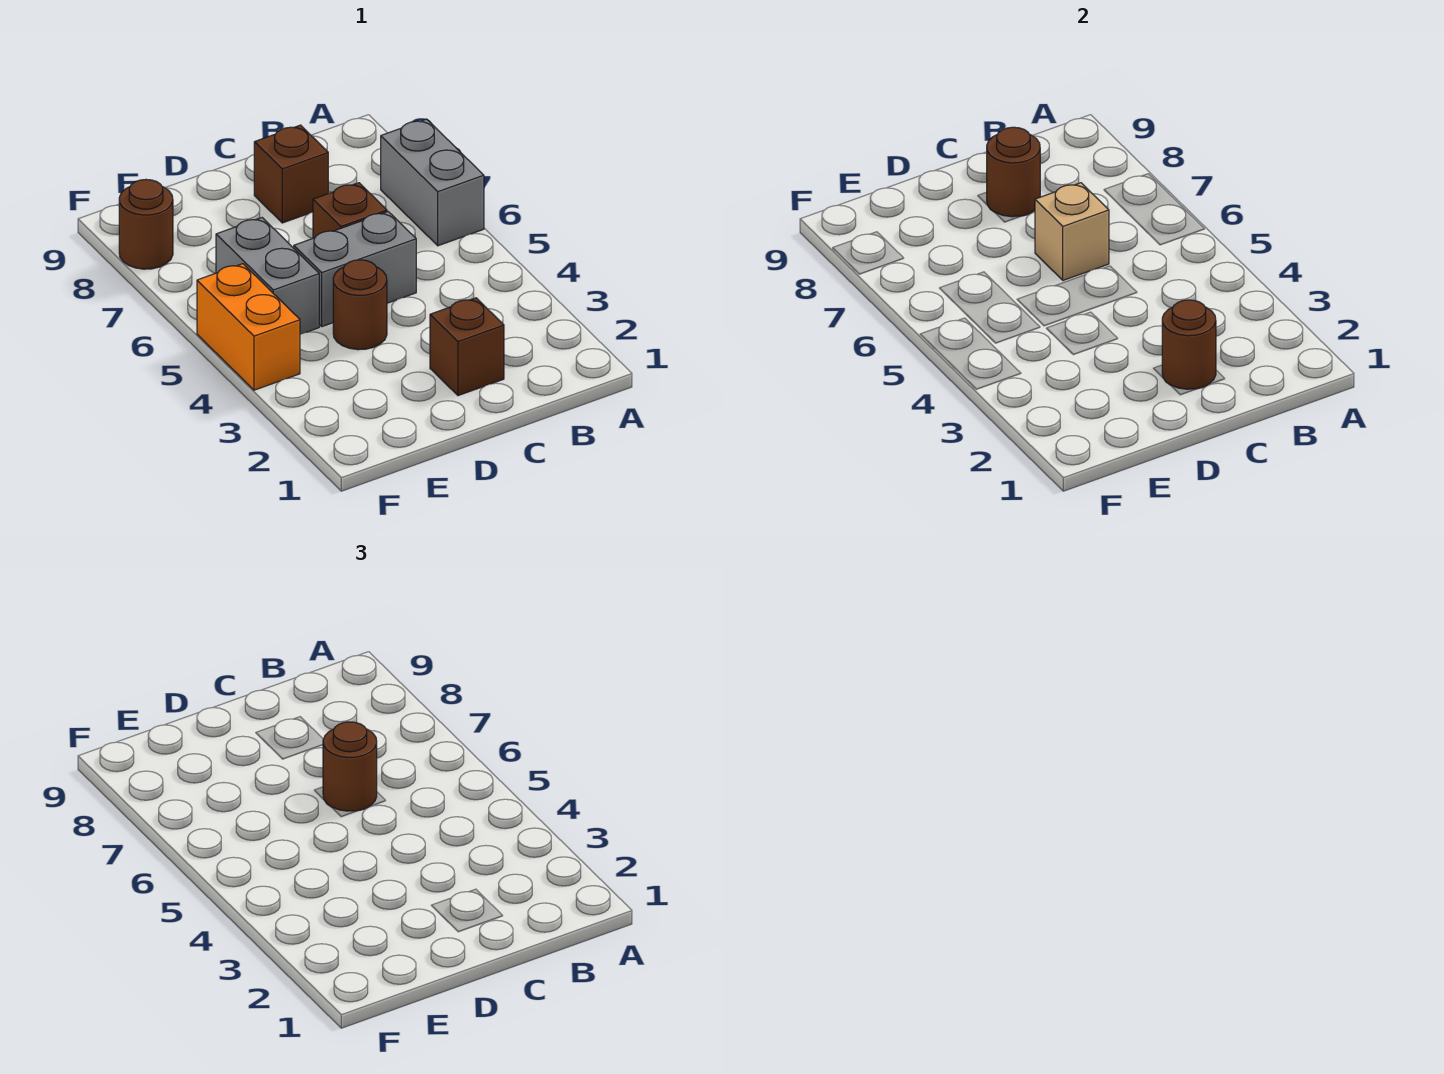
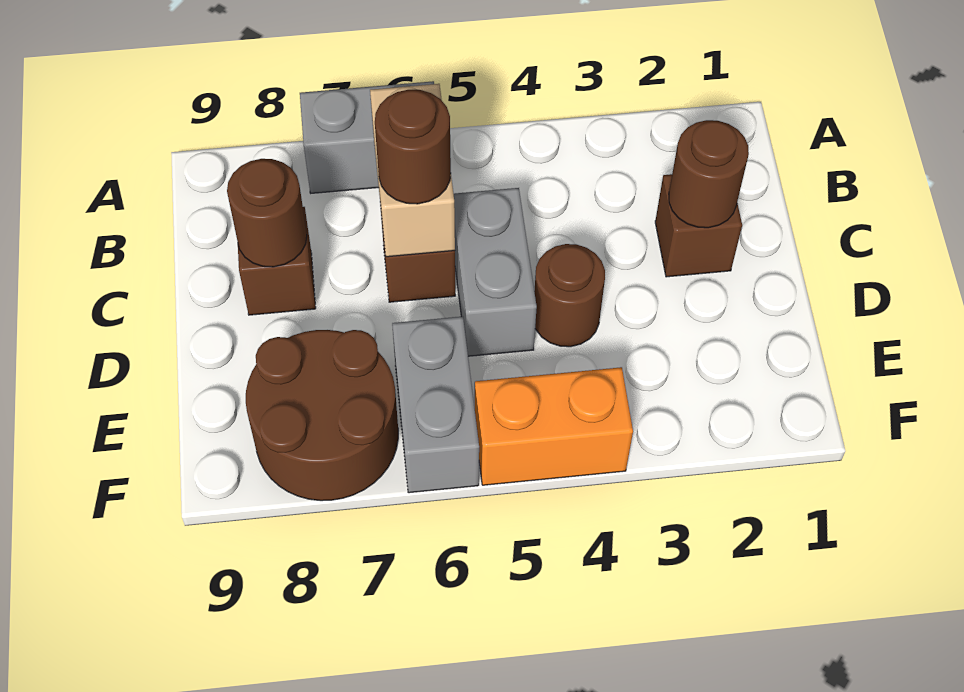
tan brick C6 level 2 -> tan brick B6:C6 level 2
grey brick E5:E6 level 1 -> grey brick E6:F6 level 1
brown round brick F8 level 1 -> brown round brick E7:F8 level 1

